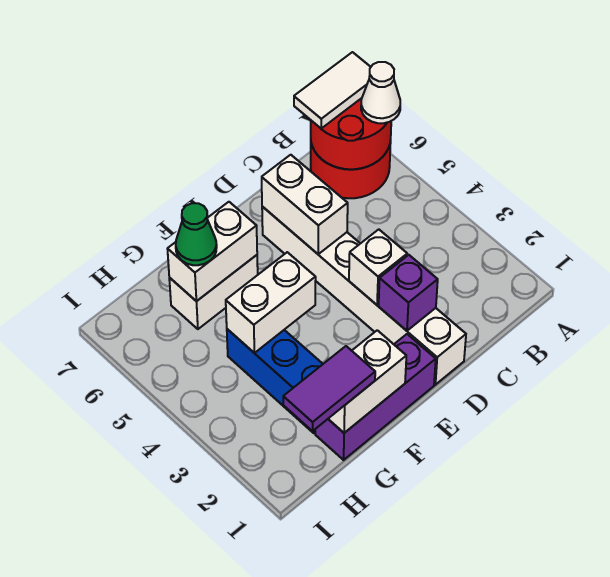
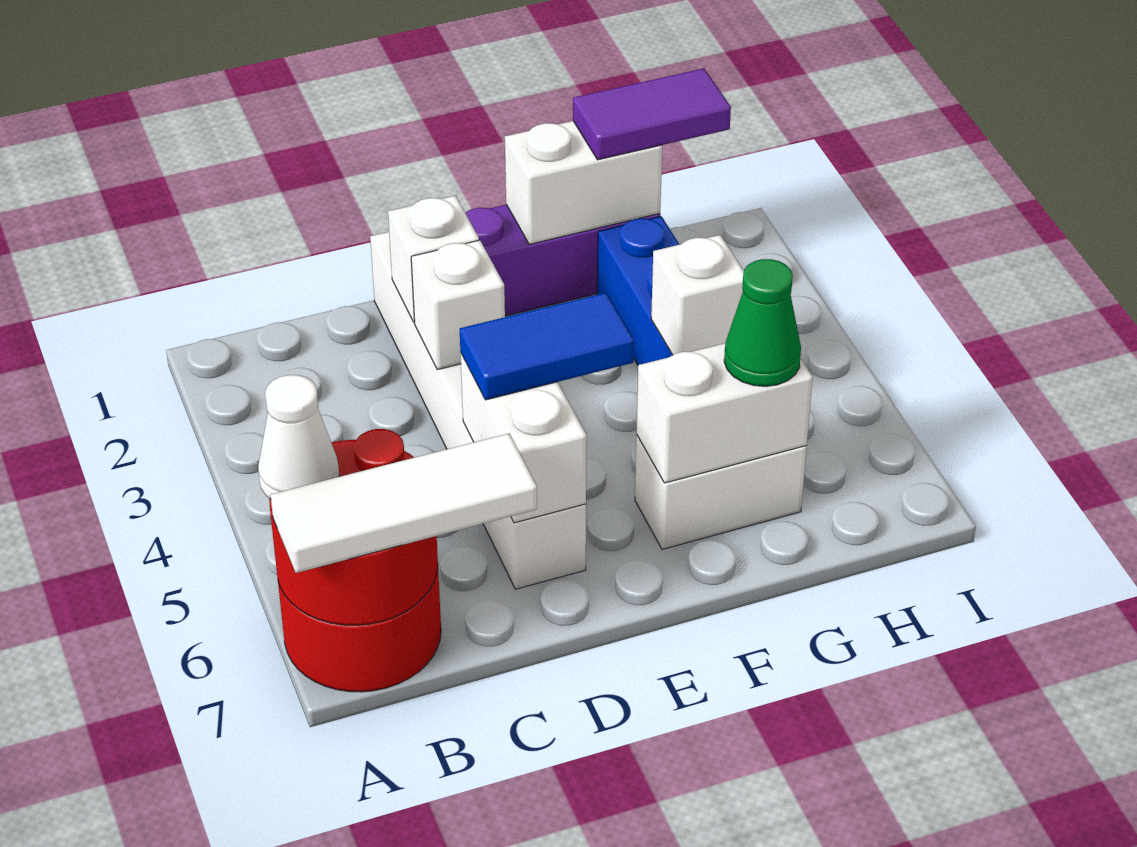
white tile A7:B7 level 3 -> white tile A7:C7 level 3
purple brick D2 level 2 -> white brick D2 level 2
none -> blue tile D5:E5 level 3
white brick F4:G4 level 2 -> white brick G4 level 2

